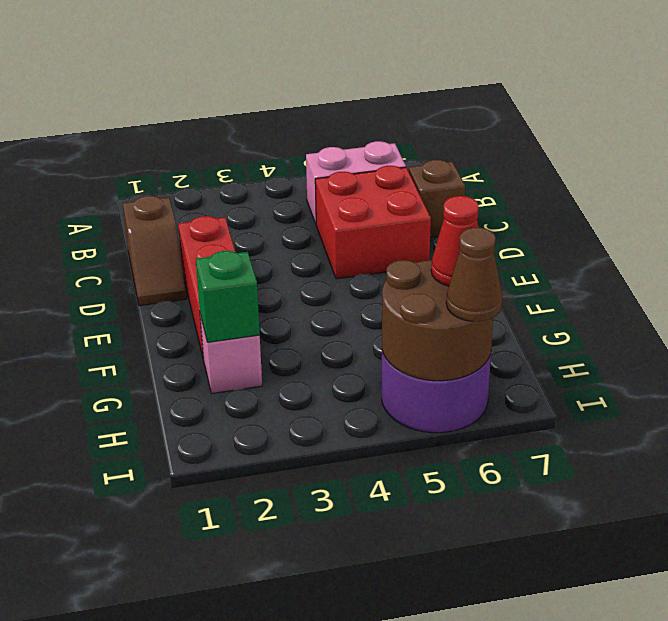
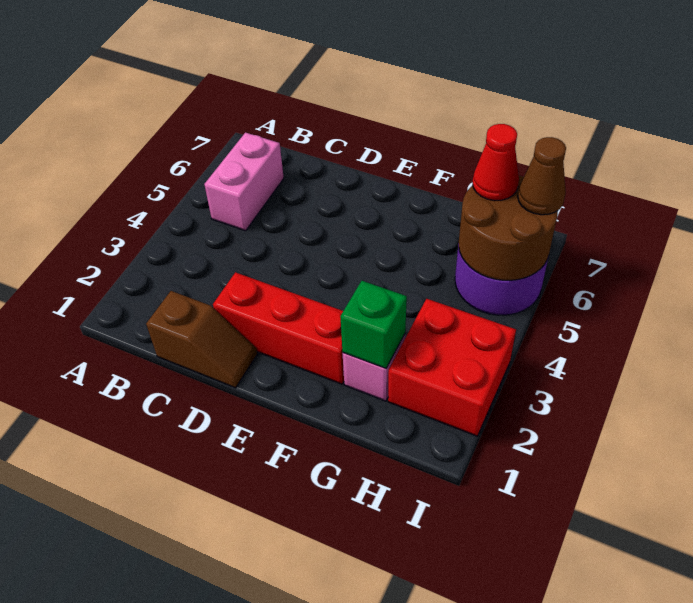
red brick C5:D6 level 1 -> red brick H2:I3 level 1
brown brick C7 level 1 -> none

